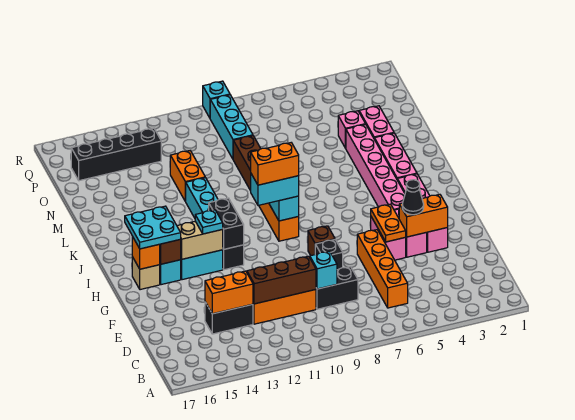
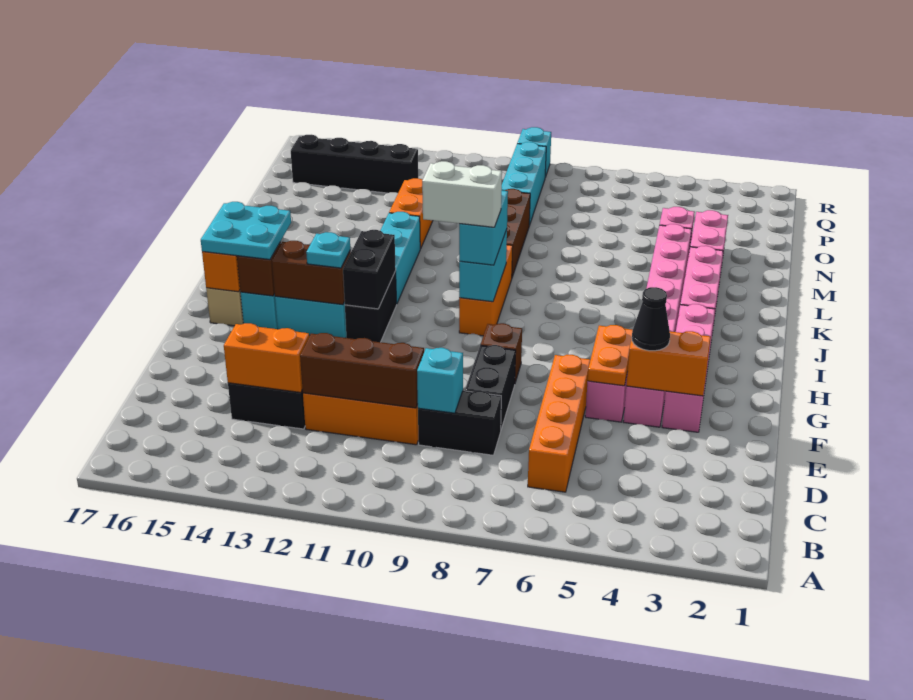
black brick F8 level 1 -> black brick E8:F8 level 1
tan brick H13:H14 level 2 -> brown brick H13:H14 level 2
cyan brick I9:I10 level 3 -> cyan brick I9:J9 level 3
orange brick I9:I10 level 4 -> white brick I9:I10 level 4

